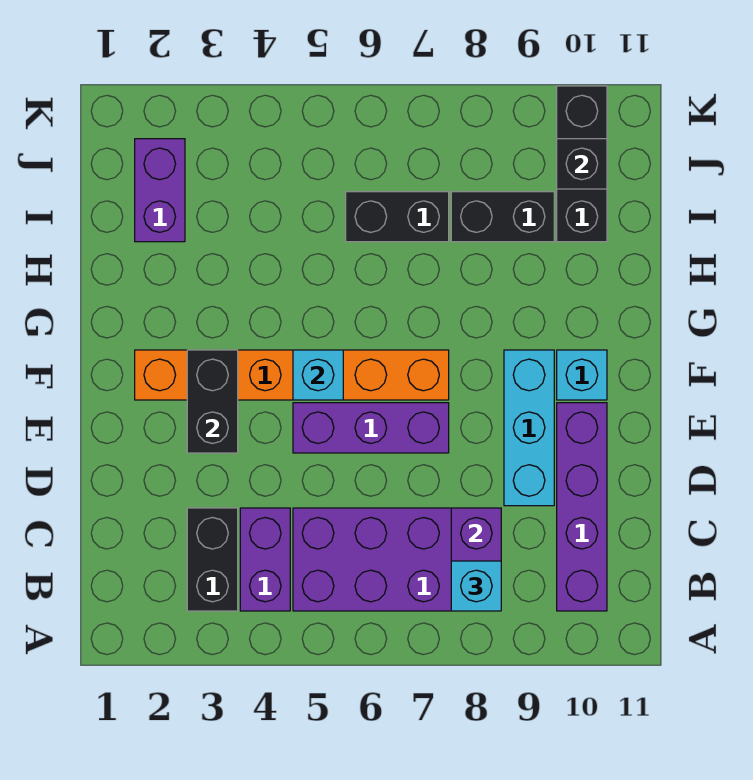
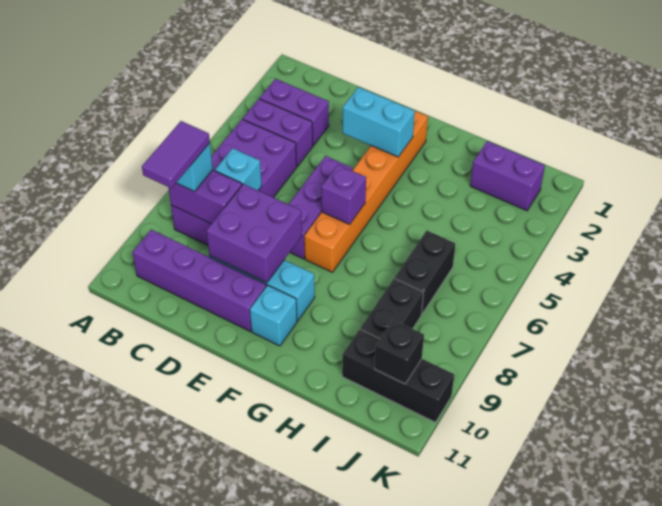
black brick B3:C3 level 1 -> purple brick B3:C3 level 1
none -> purple tile B8:B9 level 4
none -> purple brick D8:E9 level 2
black brick E3:F3 level 2 -> cyan brick E3:F3 level 2
cyan brick F5 level 2 -> cyan brick C7 level 2
none -> purple brick F6 level 2

